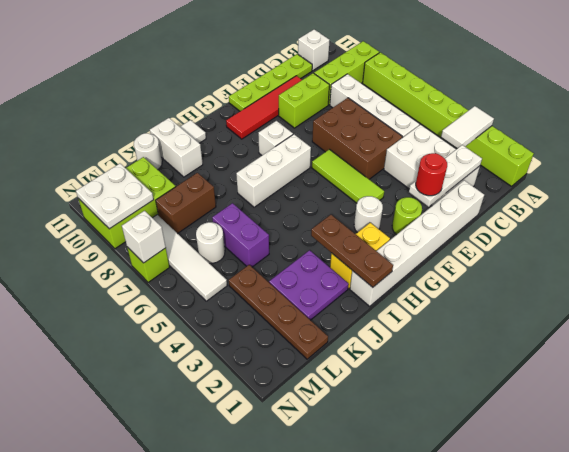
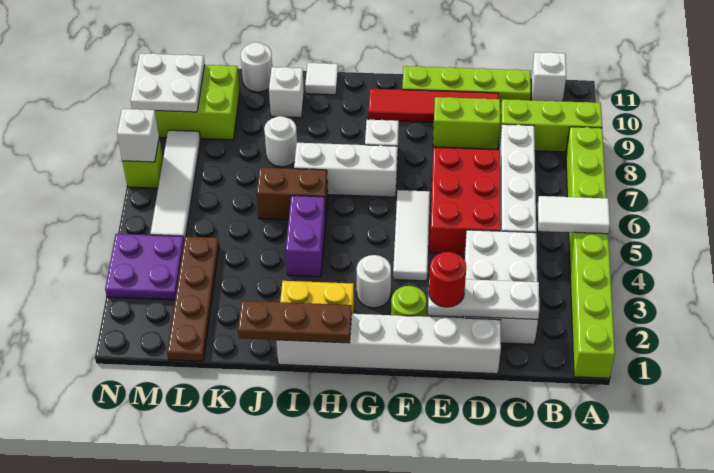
white tile A3:B3 level 2 -> white tile A5:B5 level 2
brown brick D5:E7 level 1 -> red brick D5:E7 level 1
lime tile F4:F6 level 1 -> white tile F4:F6 level 1
brown plate I1:I3 level 2 -> brown plate H1:J1 level 2
purple plate J2:K3 level 1 -> purple plate M3:N4 level 1
white brick J10:J11 level 1 -> white brick J10 level 1
purple brick K5:K6 level 1 -> purple brick I4:I5 level 1
brown brick K8:L8 level 1 -> brown brick I6:J6 level 1
white round brick L6 level 1 -> white round brick J8 level 1

